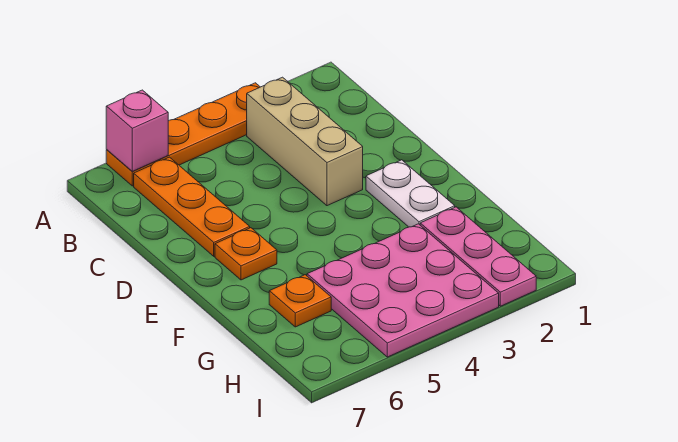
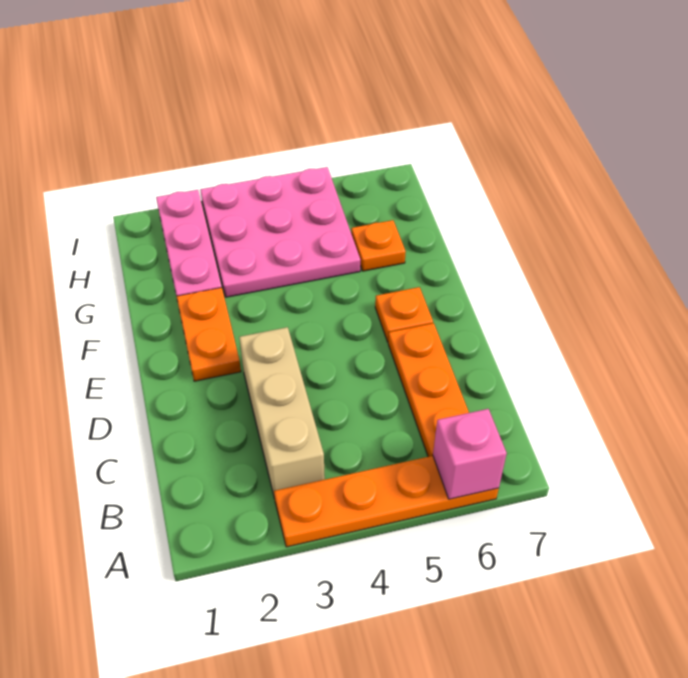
white plate E2:F2 level 1 -> orange plate E2:F2 level 1

